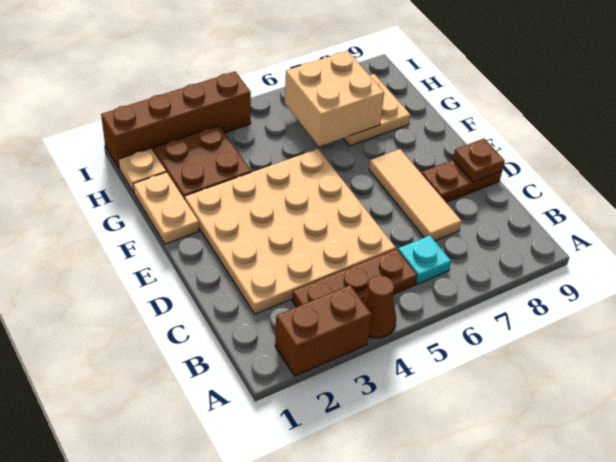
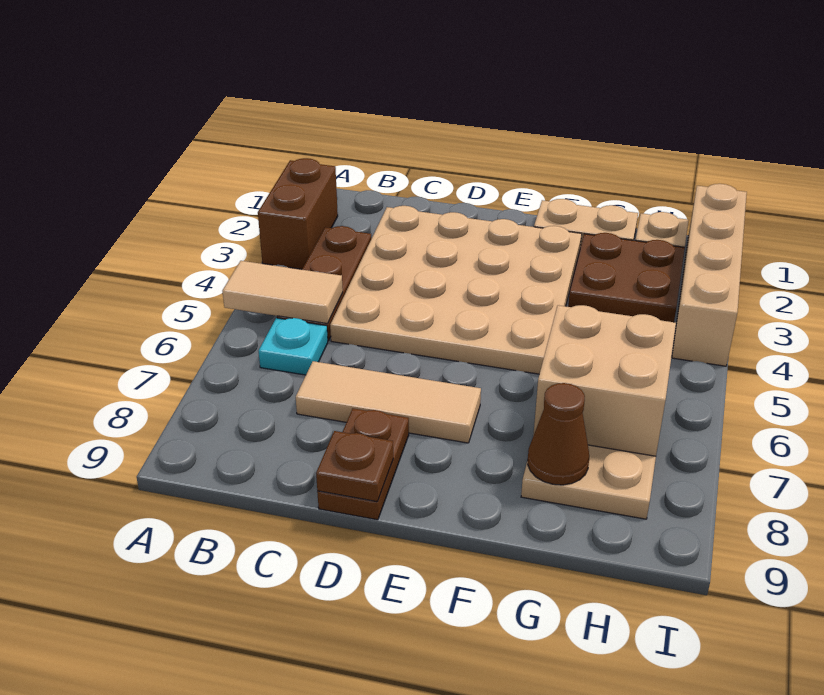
brown cone A4 level 1 -> brown cone G8 level 2
none -> tan tile A5:B5 level 2
brown brick I1:I4 level 1 -> tan brick I1:I4 level 1

